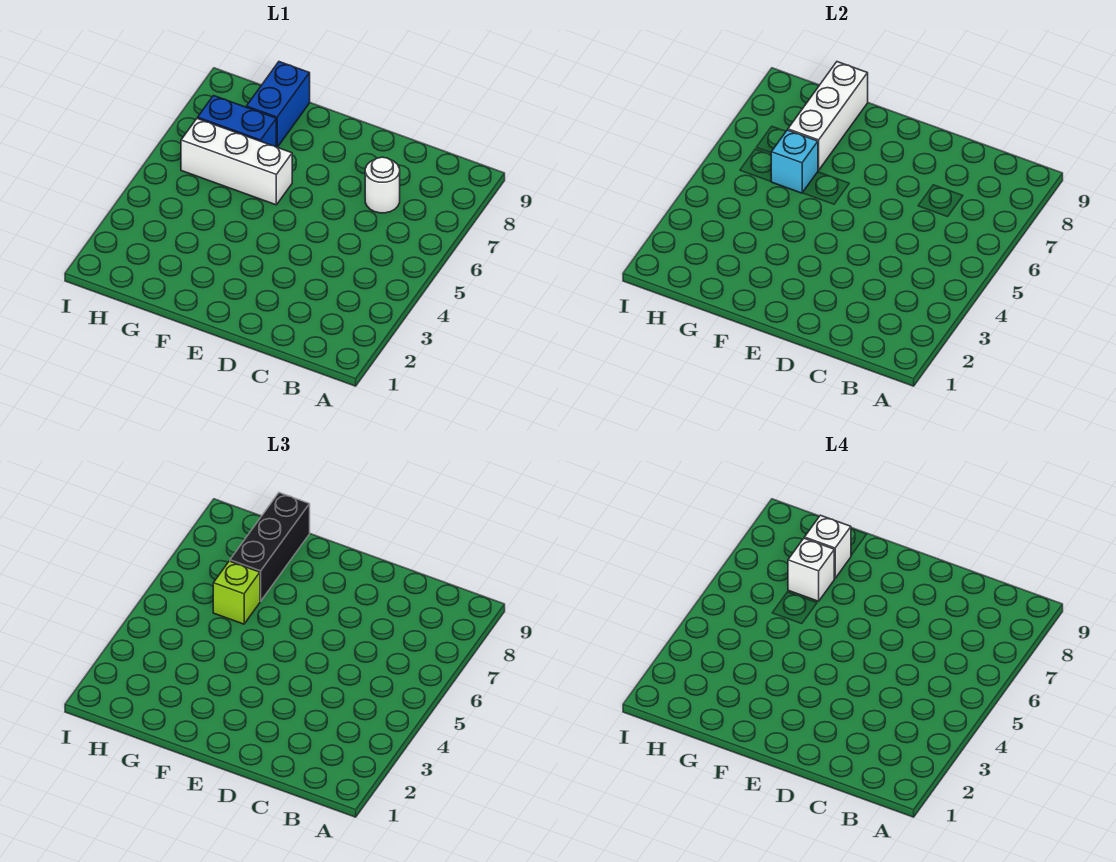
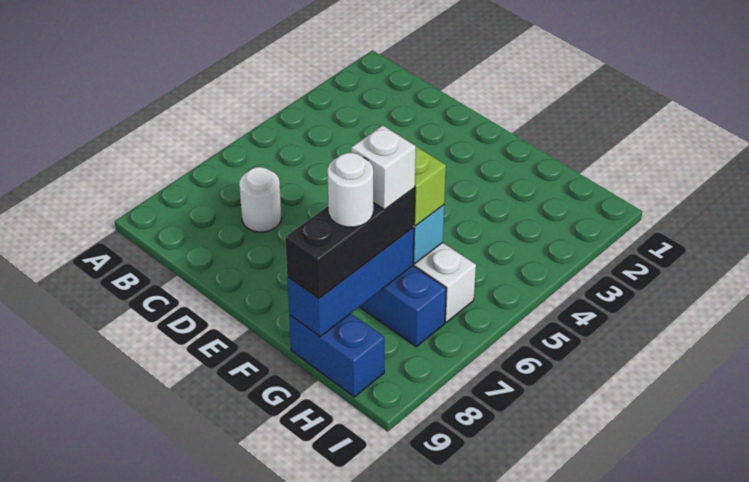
white brick G7:G9 level 2 -> blue brick G7:G9 level 2
blue brick G8:G9 level 1 -> blue brick G9:H9 level 1
white brick G8 level 4 -> white round brick G8 level 4

